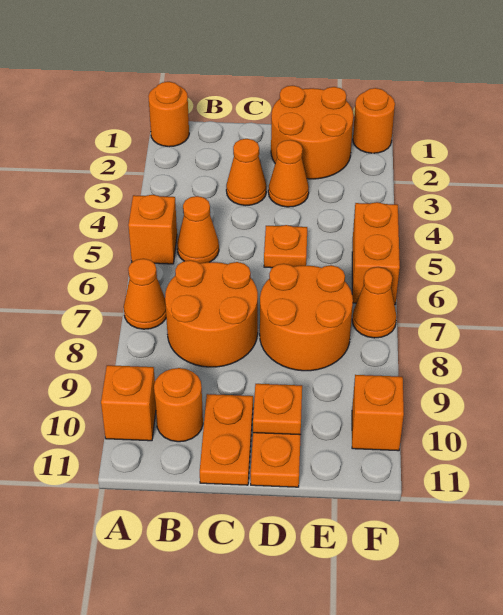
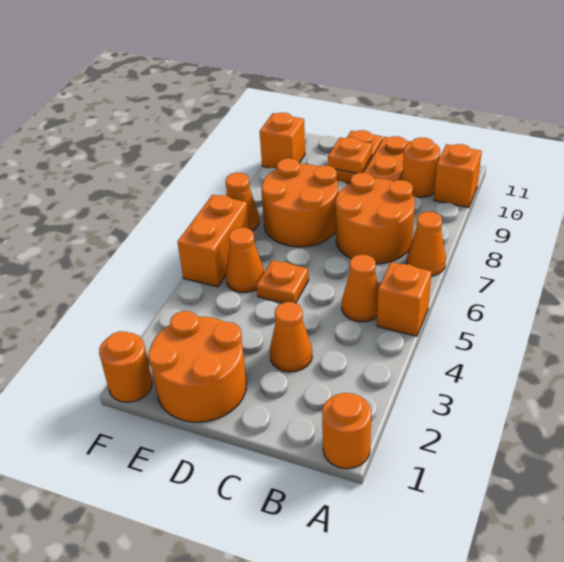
orange cone D3 level 1 -> orange cone E5 level 1

